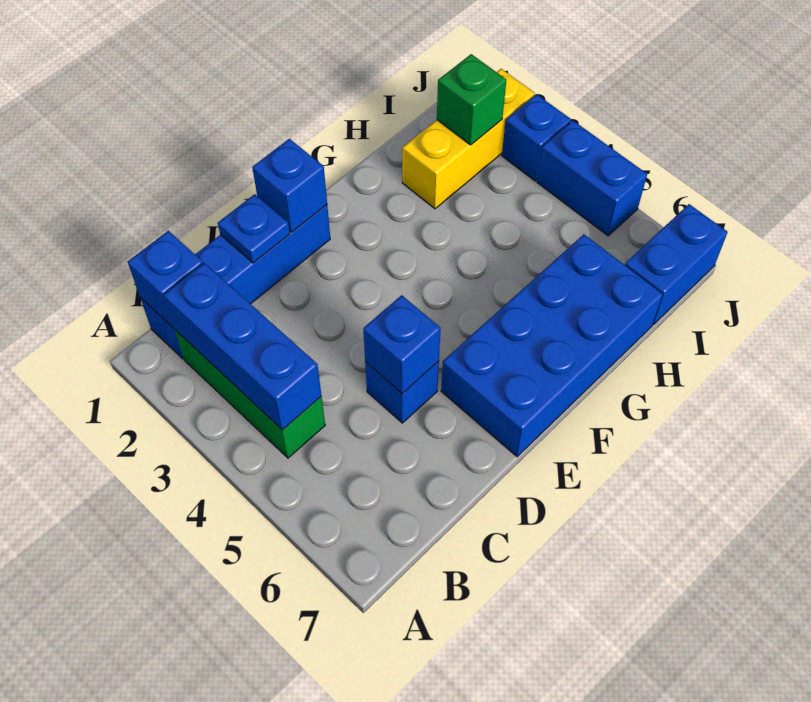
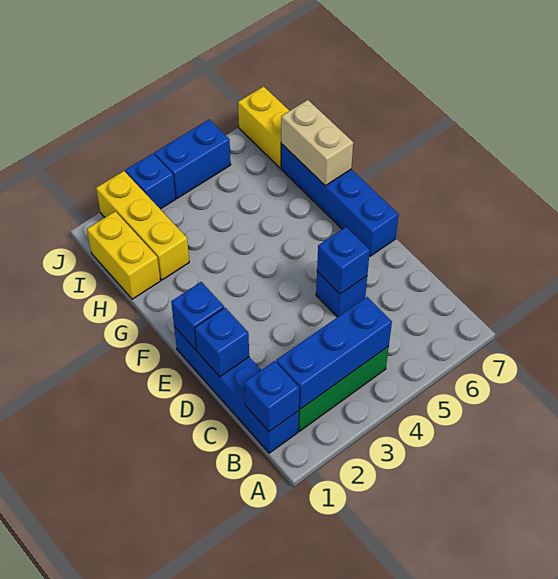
blue plate D1 level 2 -> blue brick D1 level 2
blue brick E6:H7 level 1 -> blue brick E7:H7 level 1
none -> tan brick G7:H7 level 2
none -> yellow brick H1:I1 level 1
green brick I2 level 2 -> none
blue brick I7:J7 level 1 -> yellow brick I7:J7 level 1

